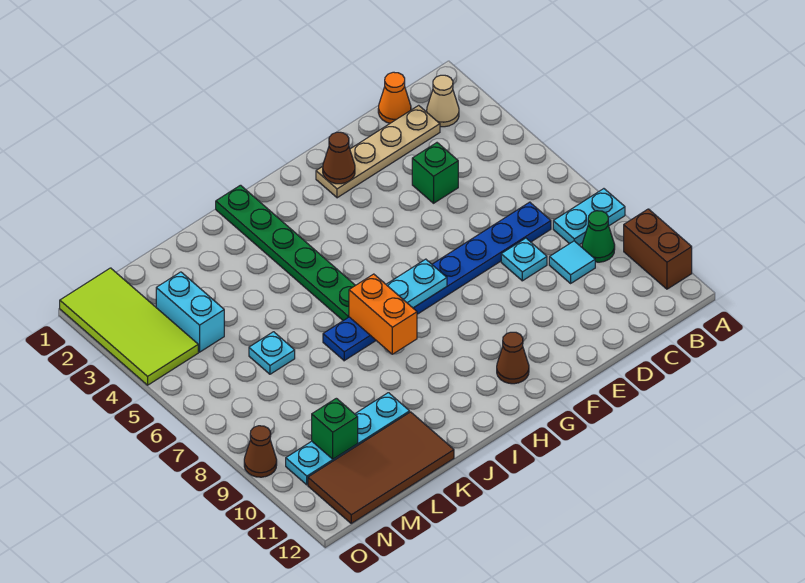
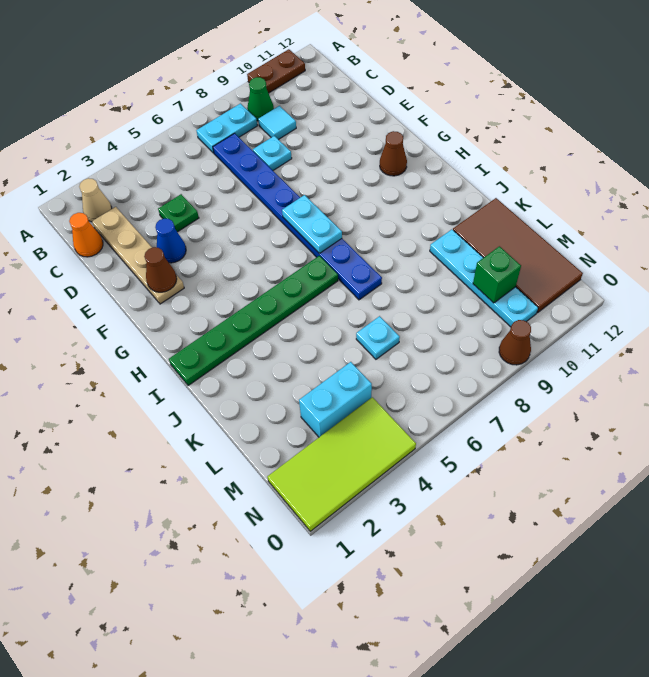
cyan plate A8:B8 level 1 -> cyan plate B7:B8 level 1
brown brick A10:A11 level 1 -> brown plate A10:A11 level 1
green brick D4 level 1 -> green plate D4 level 1
none -> blue cone E3 level 1
orange brick I7:I8 level 2 -> none

